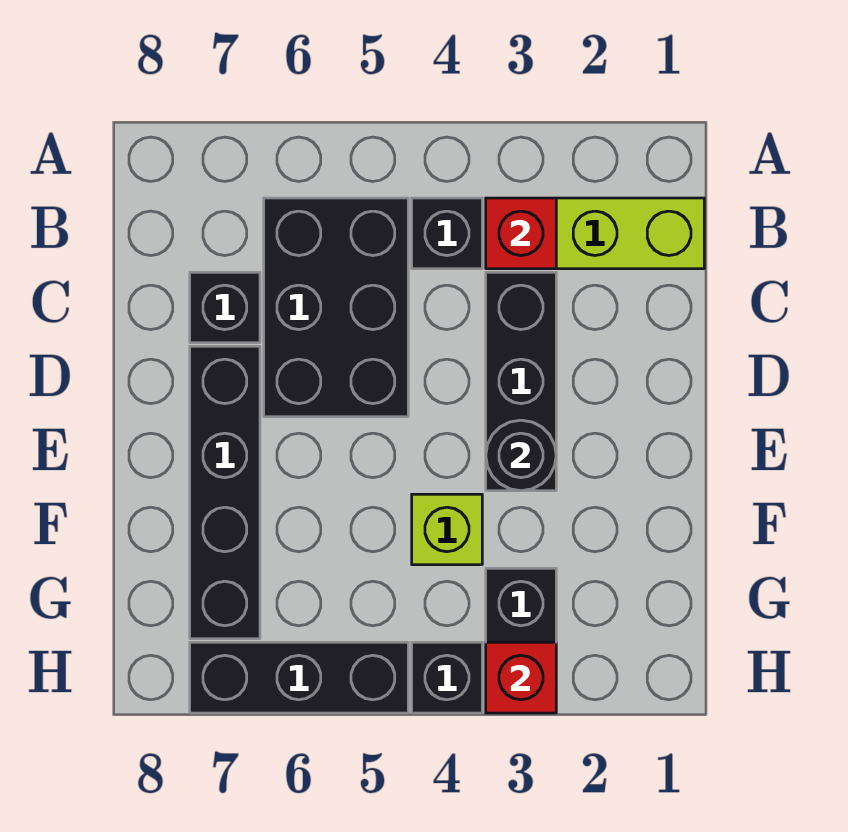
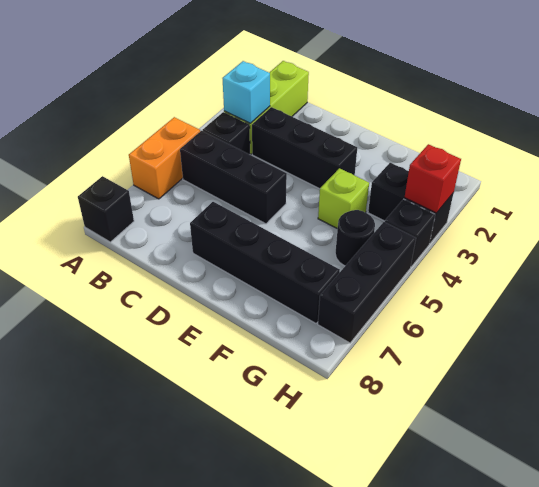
none -> orange brick A5:A6 level 1
red brick B3 level 2 -> cyan brick B3 level 2
black brick B5:D6 level 1 -> black brick B5:D5 level 1
black brick C7 level 1 -> black brick A8 level 1
black round brick E3 level 2 -> black round brick G5 level 1

